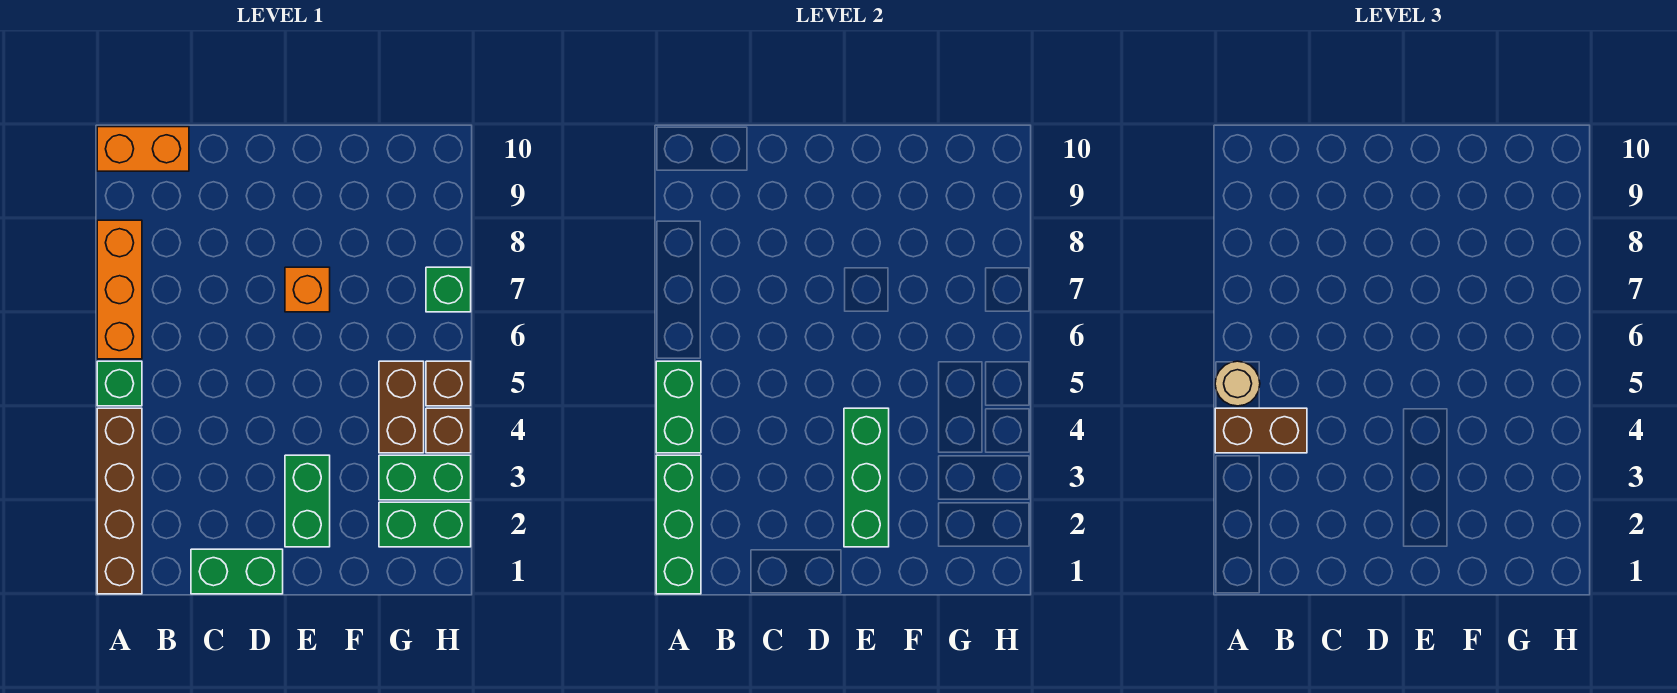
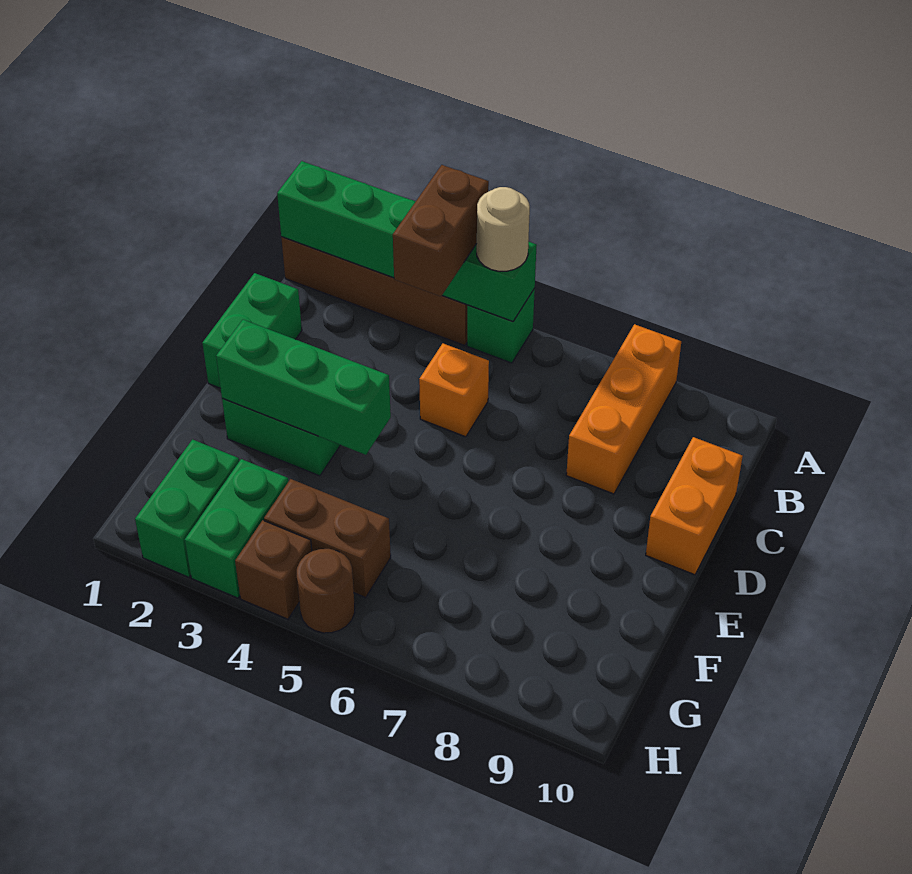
orange brick A6:A8 level 1 -> orange brick A8:C8 level 1
orange brick A10:B10 level 1 -> orange brick C10:D10 level 1
orange brick E7 level 1 -> orange brick C5 level 1
brown brick H5 level 1 -> brown round brick H5 level 1
green brick H7 level 1 -> none

